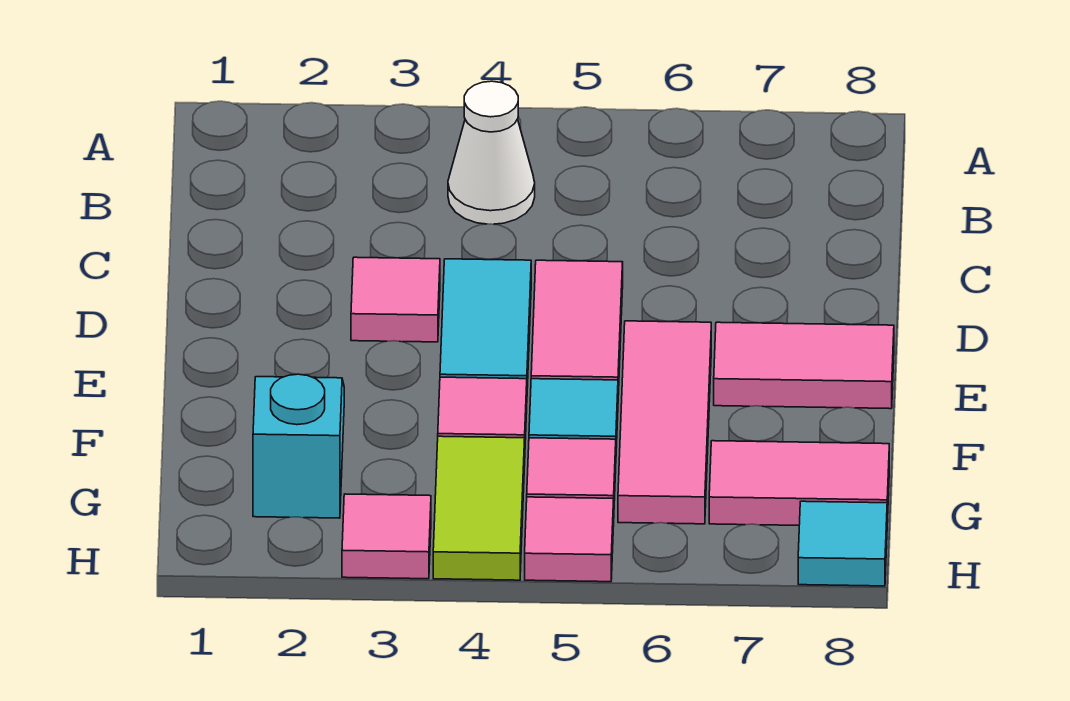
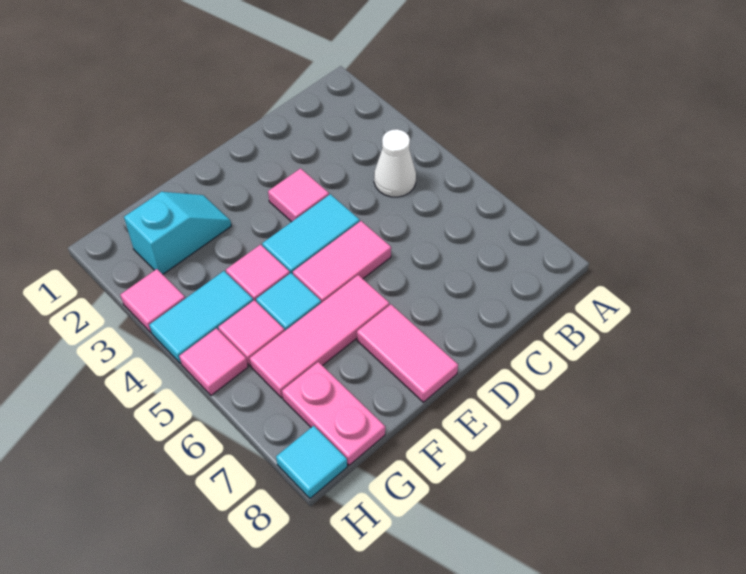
lime tile G4:H4 level 1 -> cyan tile G4:H4 level 1
pink tile G7:G8 level 1 -> pink plate G7:G8 level 1

